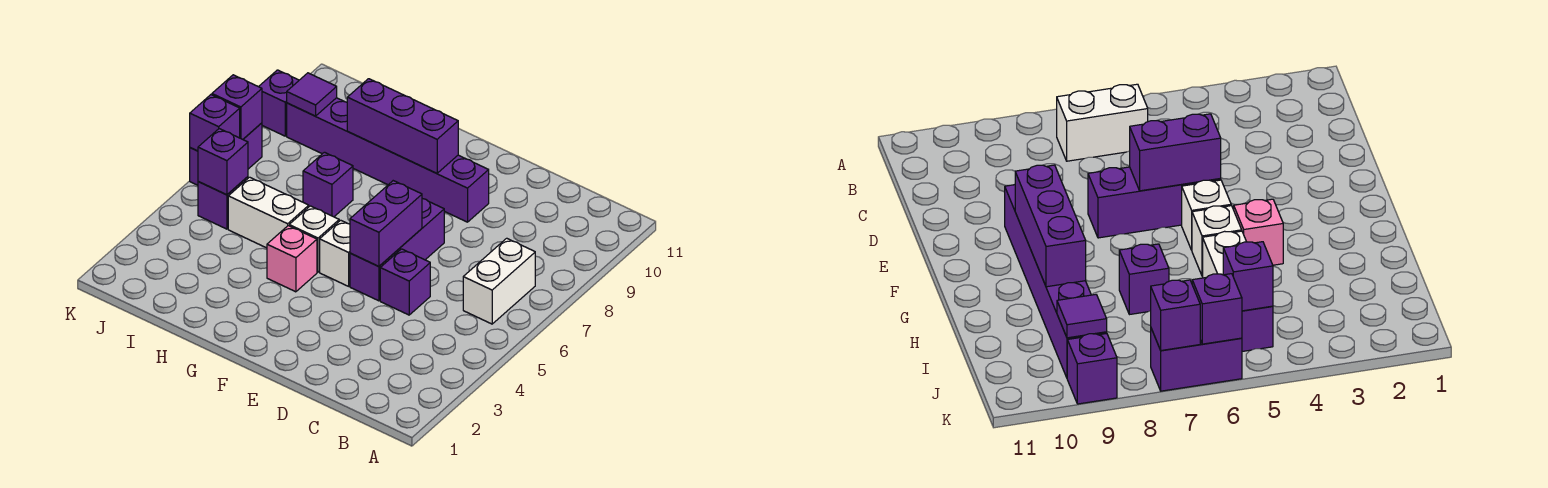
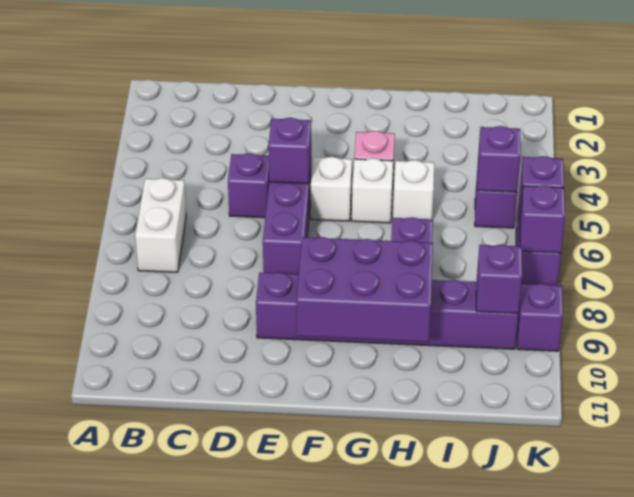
purple brick E5:E6 level 2 -> purple brick E5 level 2
purple brick F9:H9 level 2 -> purple brick F9:H10 level 2
white brick H5:I5 level 1 -> white brick H5 level 1
purple tile J9 level 2 -> purple brick J9 level 2

